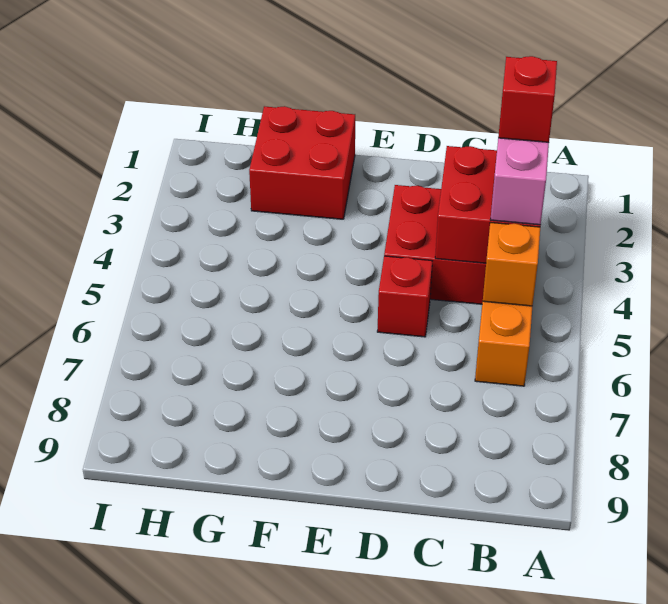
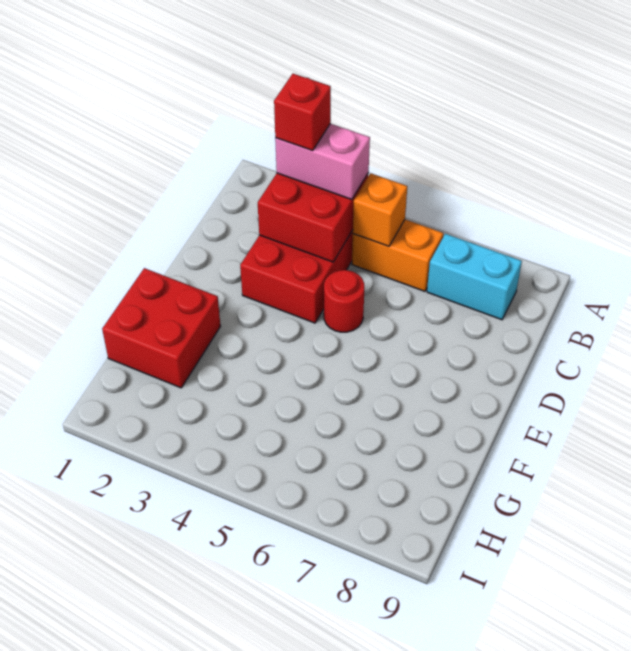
none -> cyan brick B7:B8 level 1
red brick D5 level 1 -> red round brick D5 level 1

